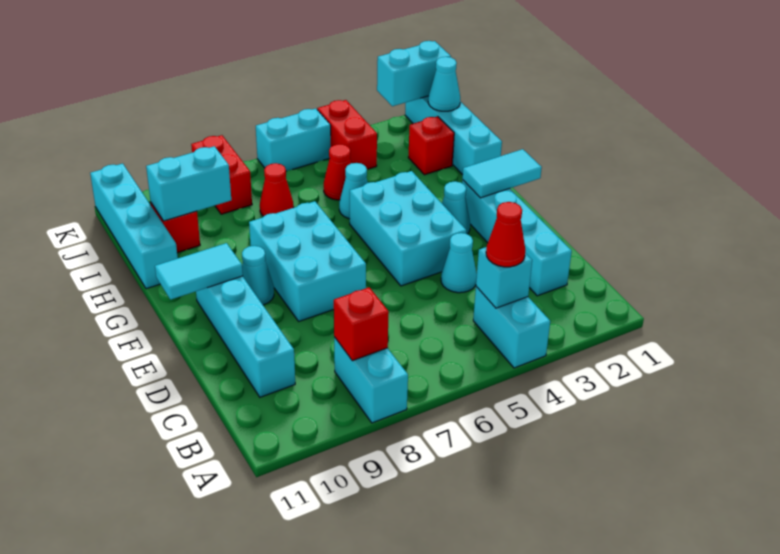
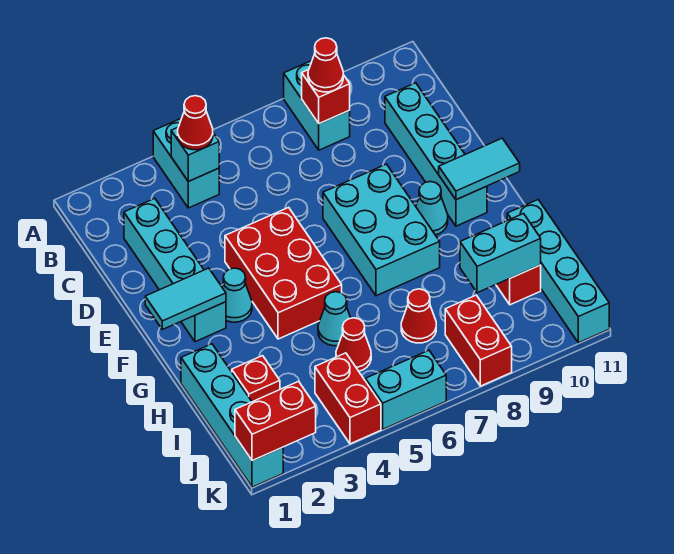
none -> red cone B8 level 3
cyan cone D4 level 1 -> none
cyan brick E4:G5 level 1 -> red brick E4:G5 level 1
cyan cone J1 level 2 -> none
cyan brick K1:K2 level 2 -> red brick K1:K2 level 2

